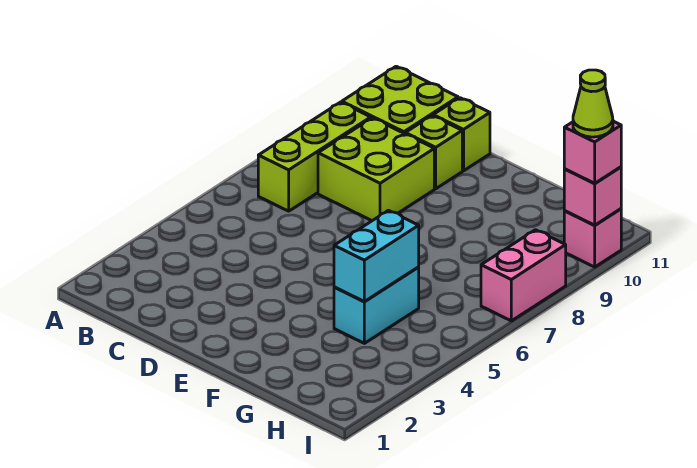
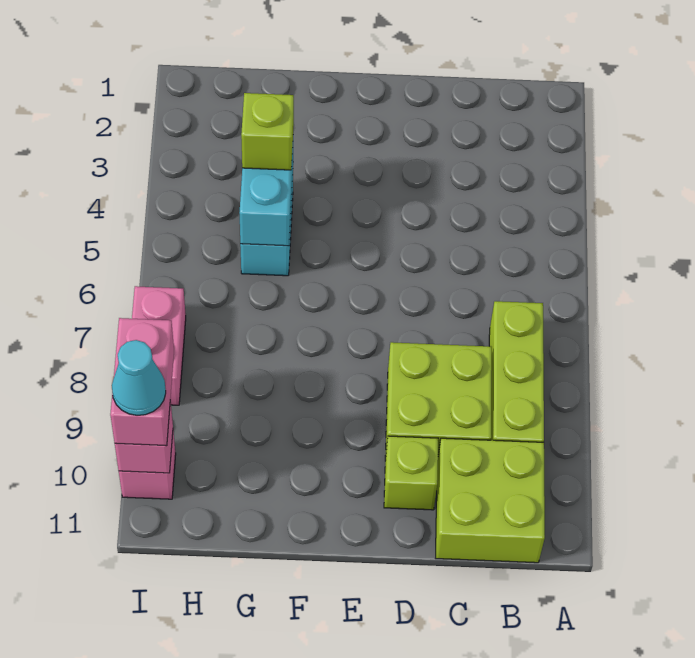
lime brick D11 level 1 -> lime brick G4 level 3
pink brick I10 level 3 -> pink brick I9:I10 level 3
lime cone I10 level 4 -> cyan cone I10 level 4

